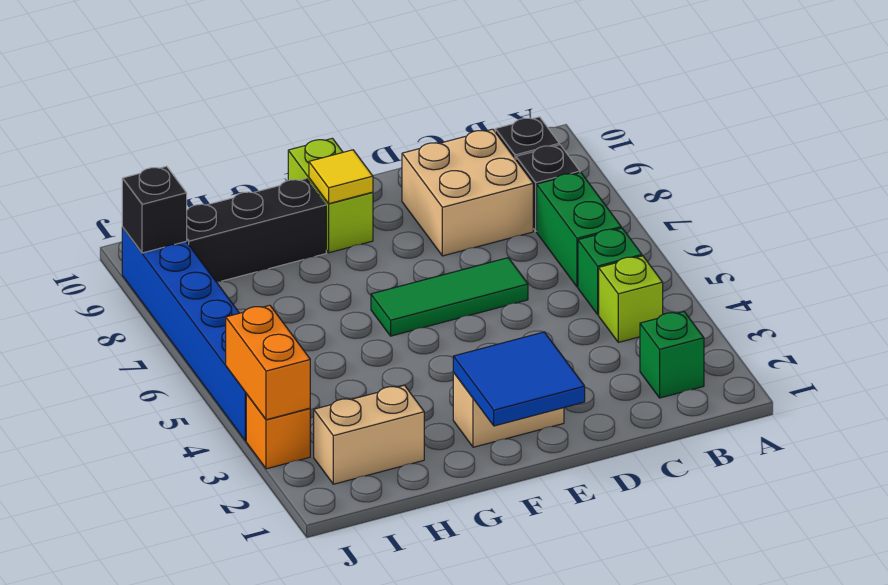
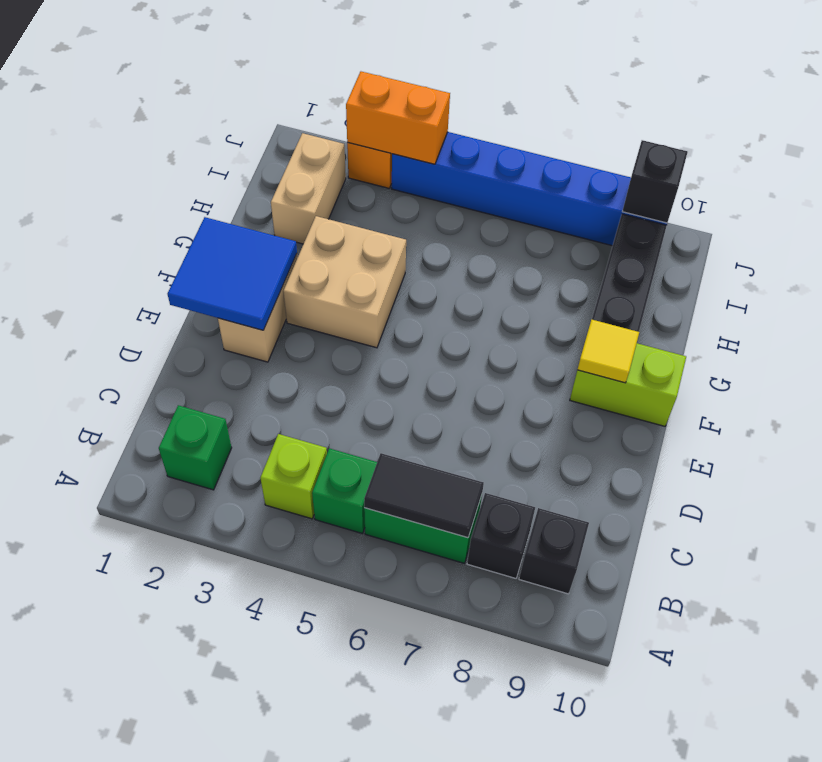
none -> black tile B6:B7 level 2
tan brick C8:D9 level 1 -> tan brick F3:G4 level 1
green tile D6:F6 level 1 -> none

